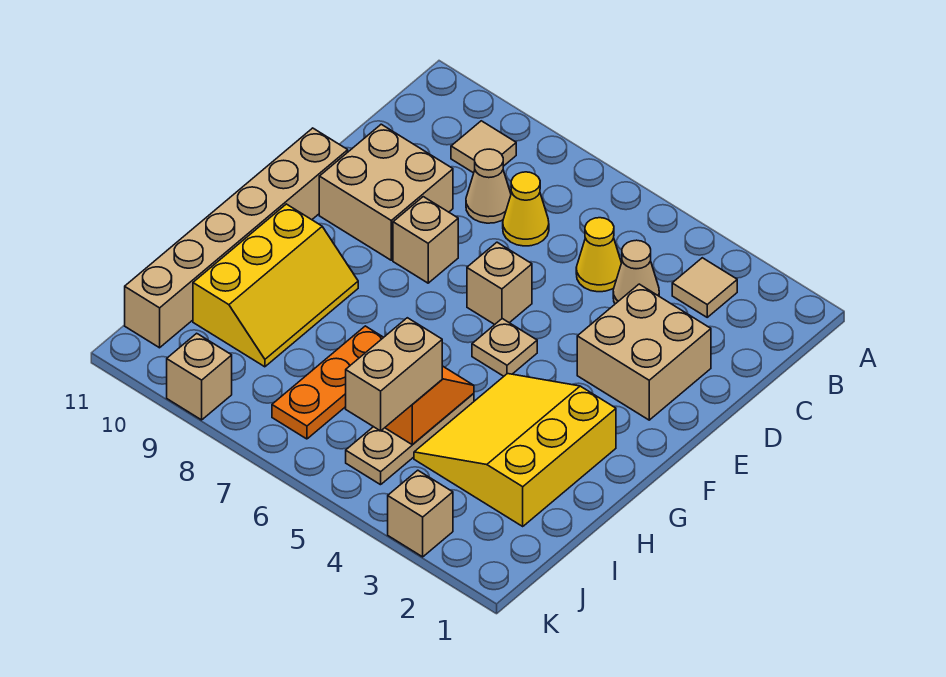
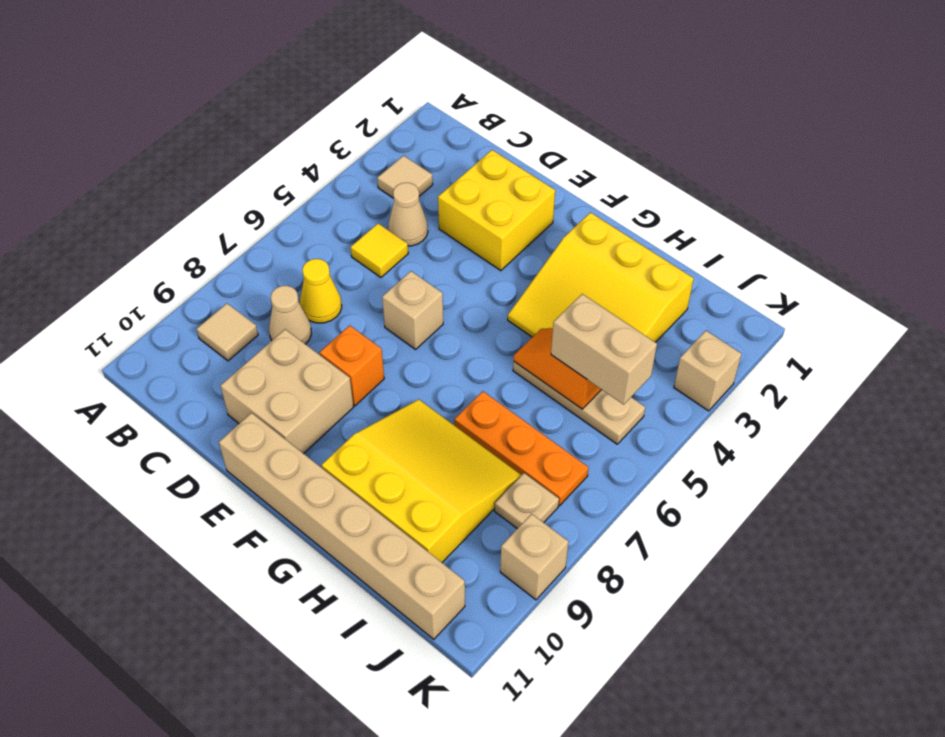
yellow cone C5 level 1 -> yellow tile C5 level 1
tan brick D2:E3 level 1 -> yellow brick D2:E3 level 1
tan brick E8 level 1 -> orange brick E8 level 1
tan plate F5 level 1 -> tan plate J8 level 1
yellow slope G9:I10 level 1 top 10 -> yellow slope G8:I10 level 1 top 10

